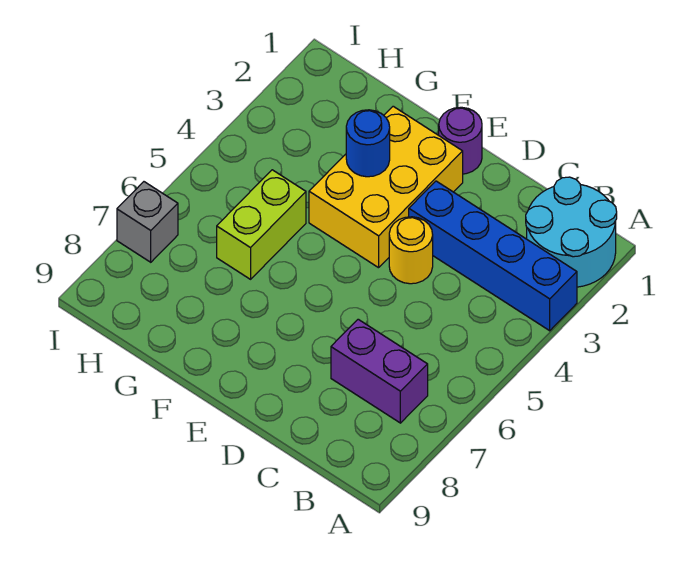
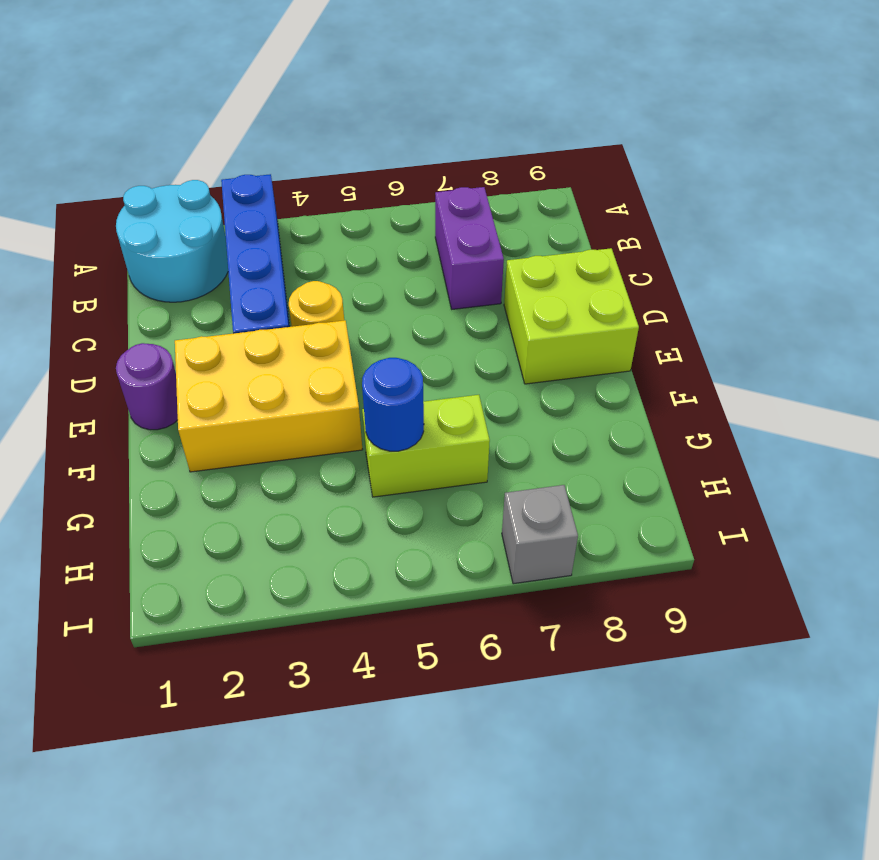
none -> lime brick D8:E9 level 1
blue round brick F3 level 2 -> blue round brick G5 level 2

